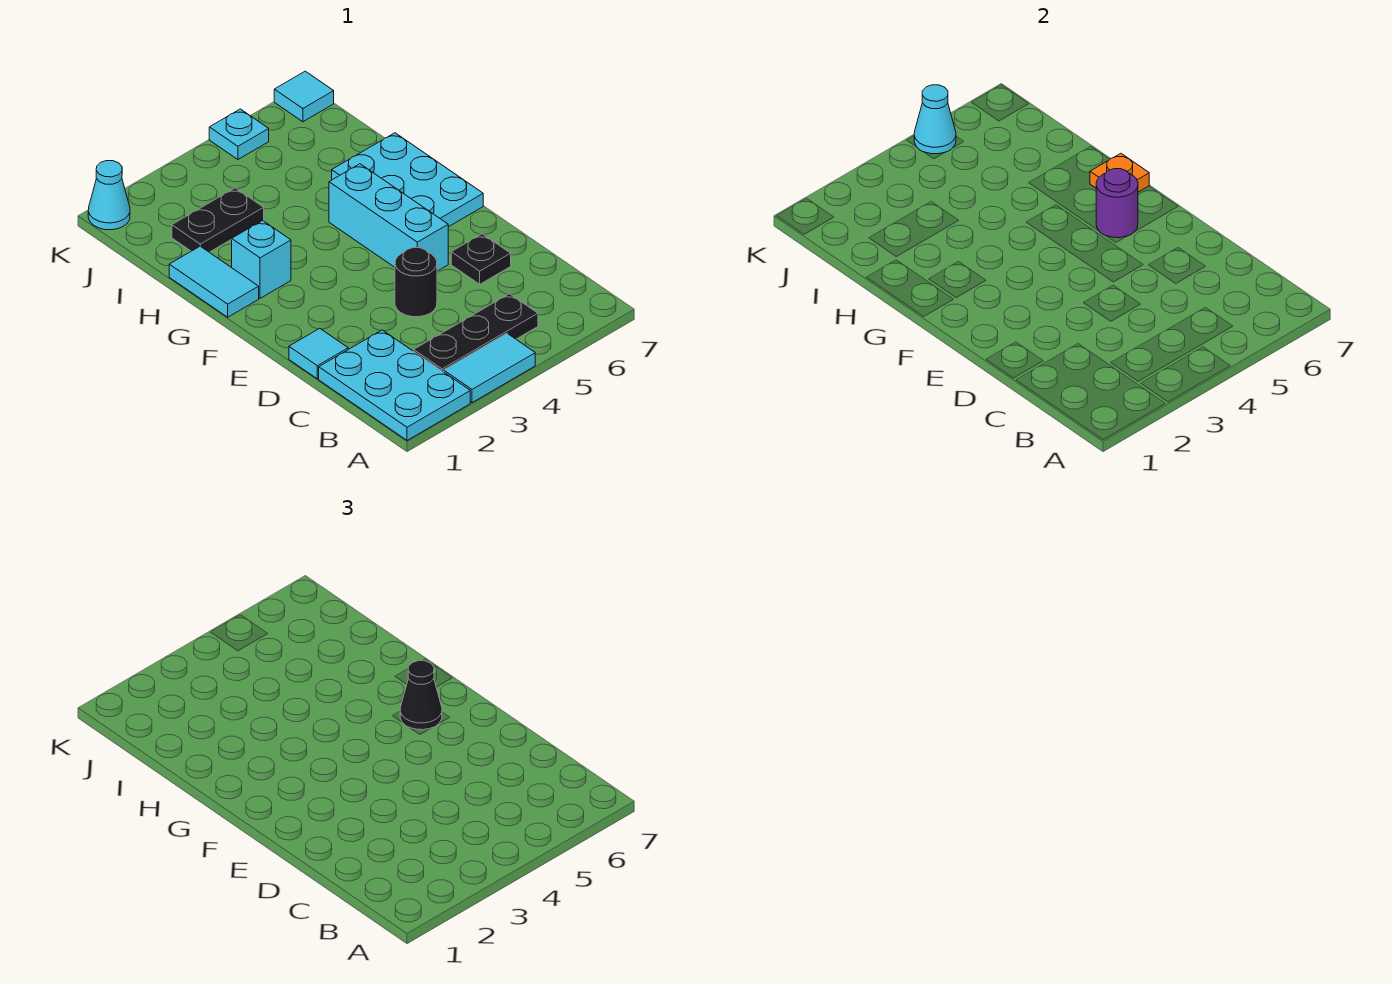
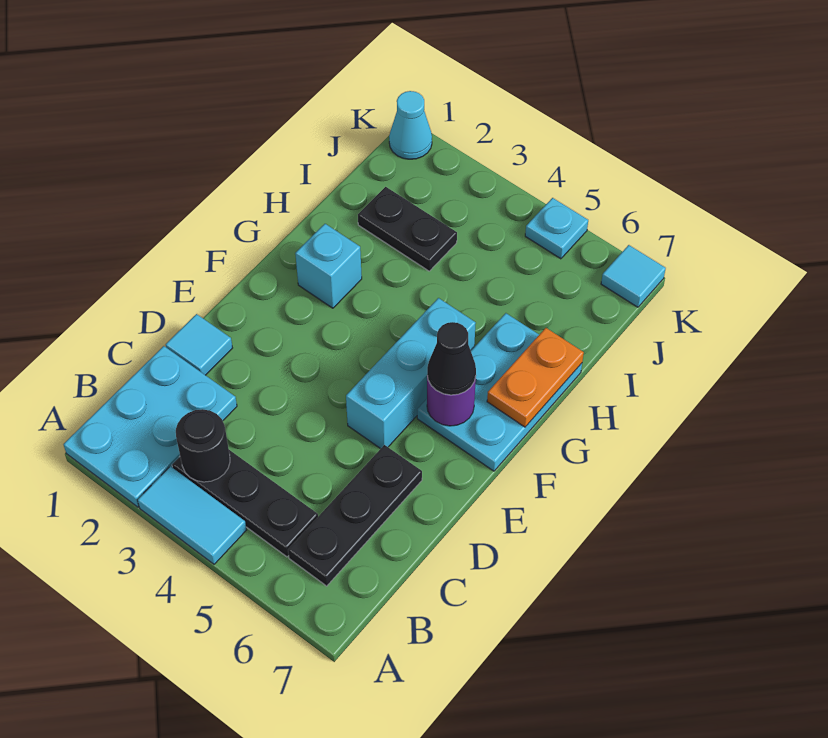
black round brick D4 level 1 -> black round brick B3 level 2
black plate D6 level 1 -> black plate B6:D6 level 1
cyan tile G1:H1 level 1 -> none
orange plate G7 level 2 -> orange plate G7:H7 level 2
cyan cone K5 level 2 -> none

